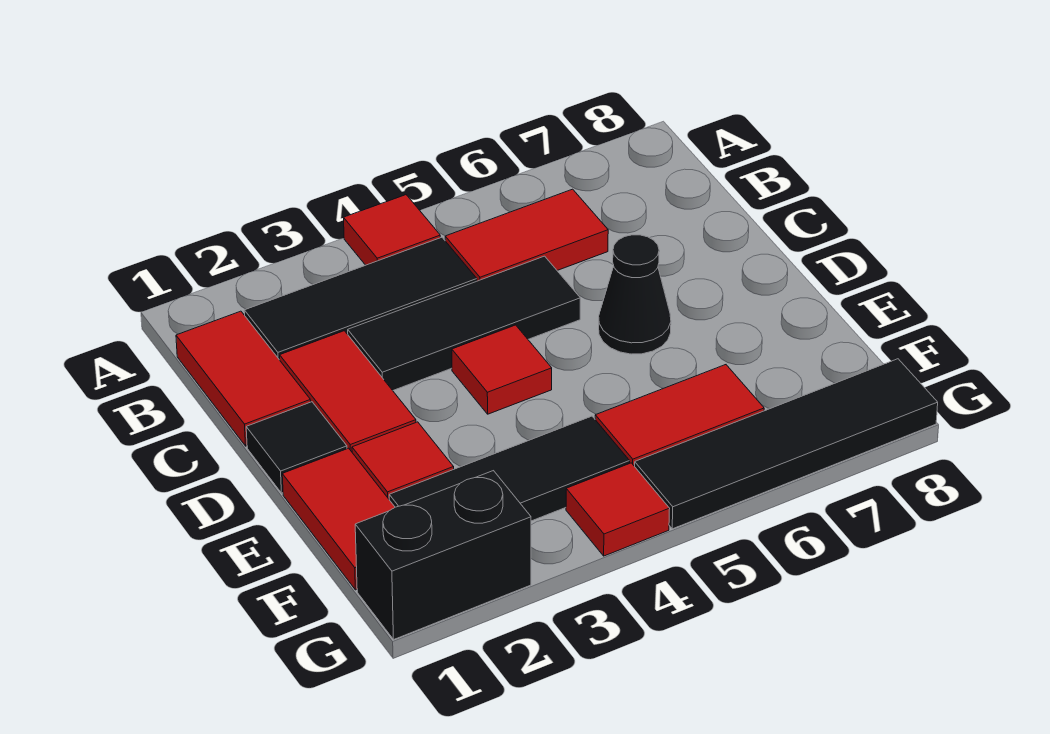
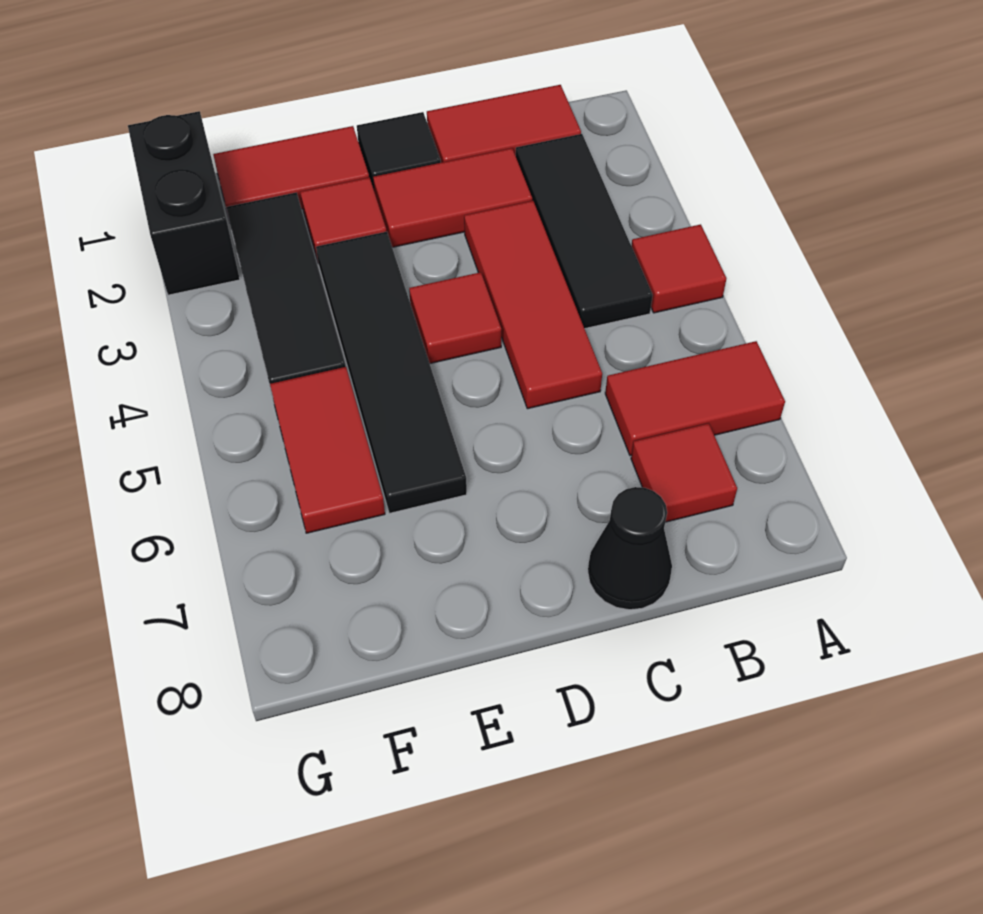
red tile B5:B6 level 1 -> red tile A6:B6 level 1
black tile C3:C5 level 1 -> red tile C3:C5 level 1
black cone D6 level 1 -> black cone C8 level 1
red tile G4 level 1 -> red tile B7 level 1
black tile G5:G8 level 1 -> black tile E3:E6 level 1

